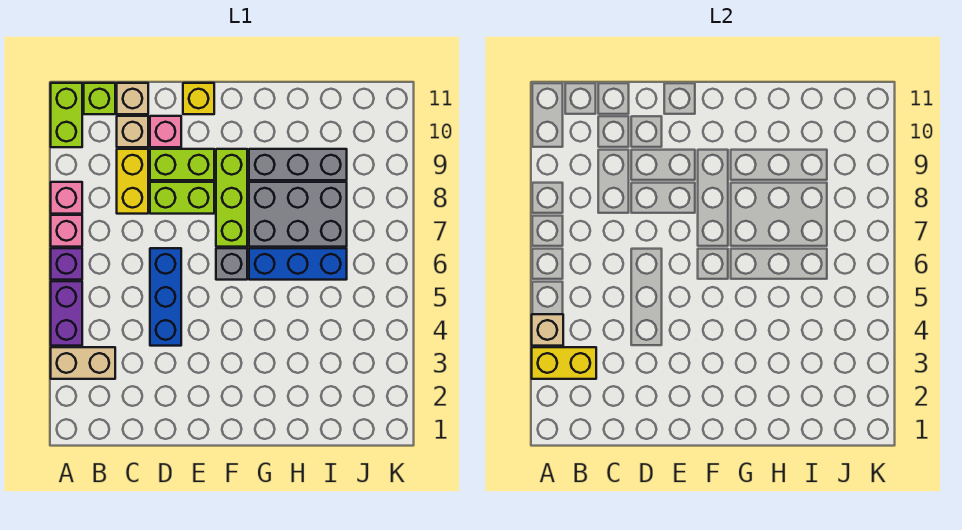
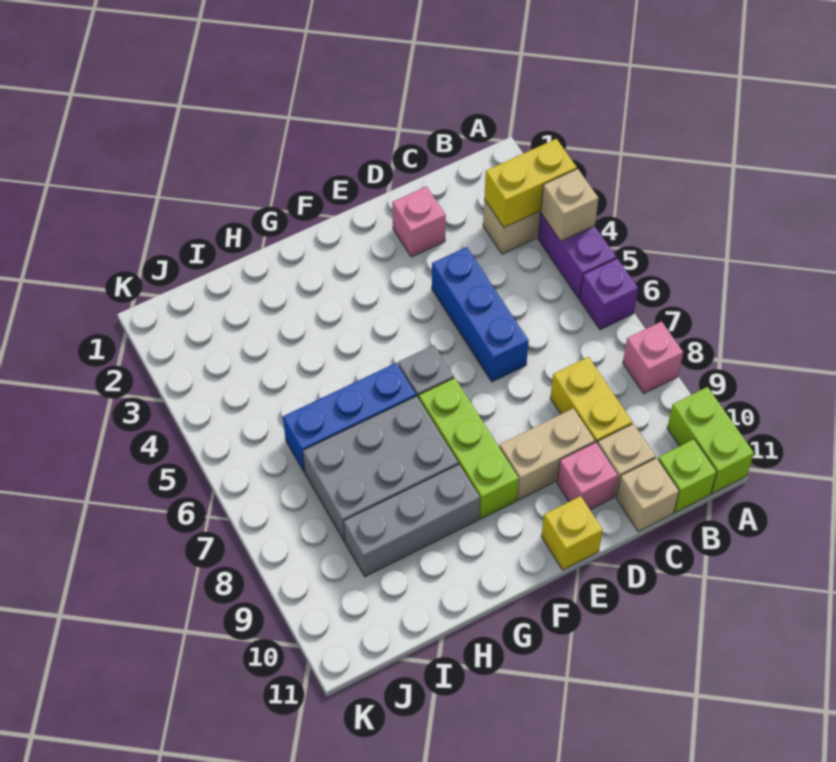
pink brick A7 level 1 -> pink brick D2 level 1
lime brick D8:E8 level 1 -> none
lime brick D9:E9 level 1 -> tan brick D9:E9 level 1

